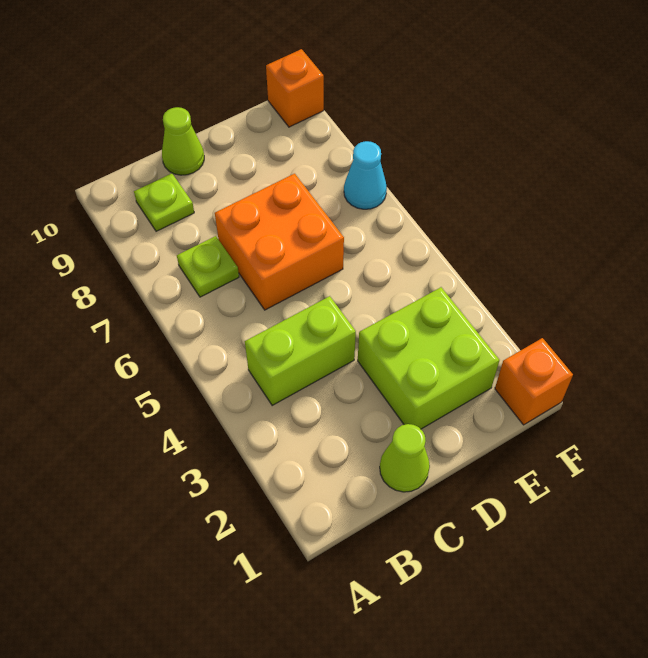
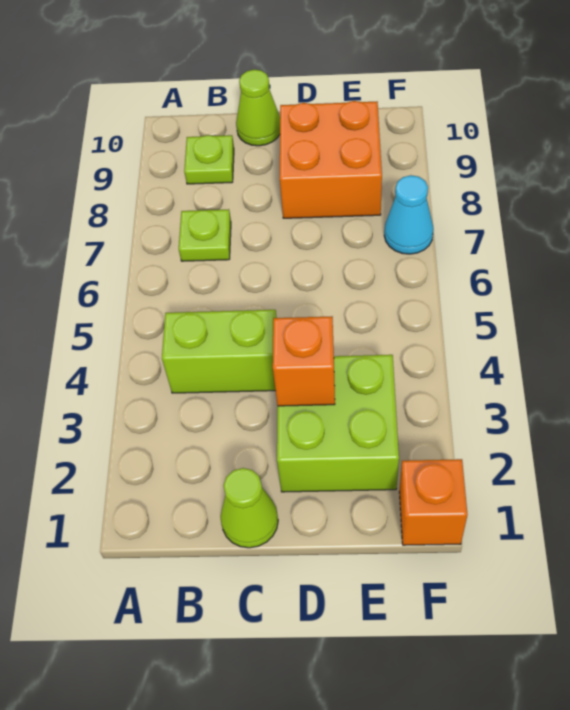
orange brick C6:D7 level 1 -> orange brick D8:E9 level 1
orange brick F10 level 1 -> orange brick D3 level 2

